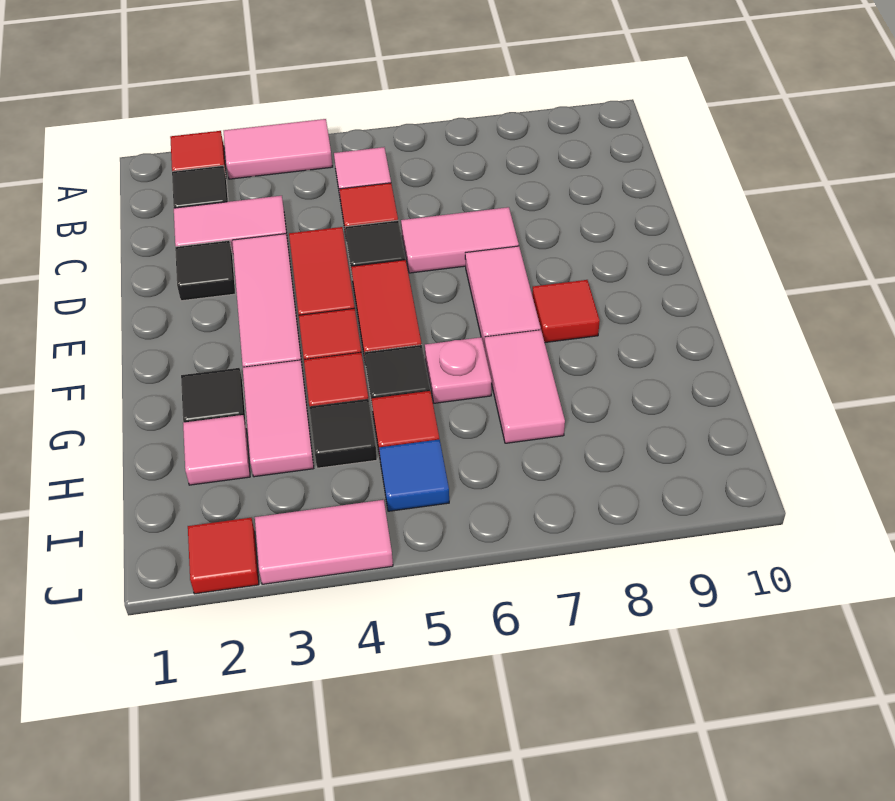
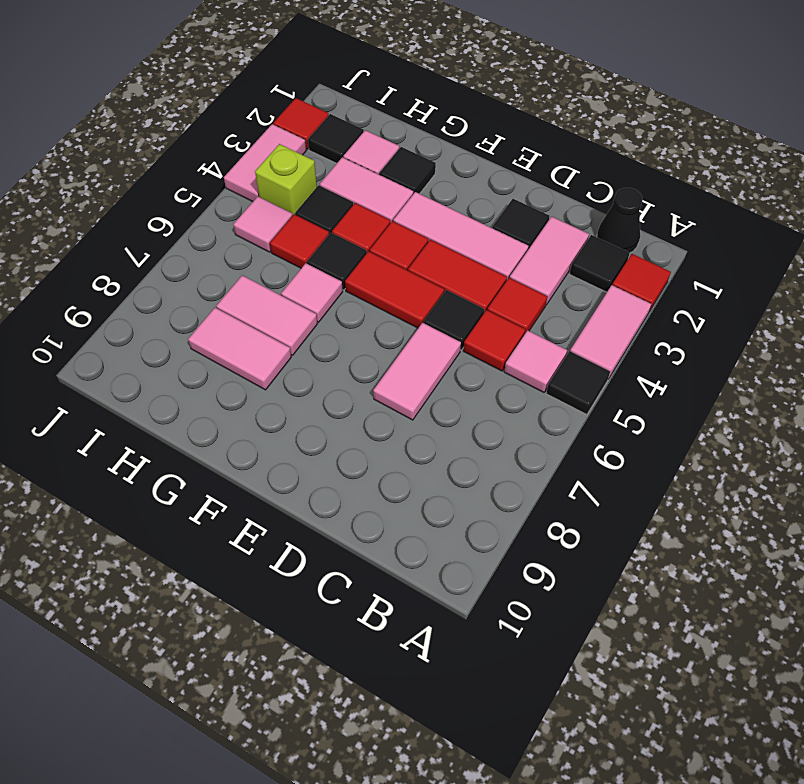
none -> black tile A5 level 1
none -> black cone B1 level 1
pink tile E7:F7 level 1 -> pink tile G8:H8 level 1
red tile F8 level 1 -> red tile C4 level 1
pink plate G6 level 1 -> pink tile G6 level 1
none -> black tile I2 level 1
none -> lime brick I4 level 1
blue tile I5 level 1 -> pink tile I5 level 1

